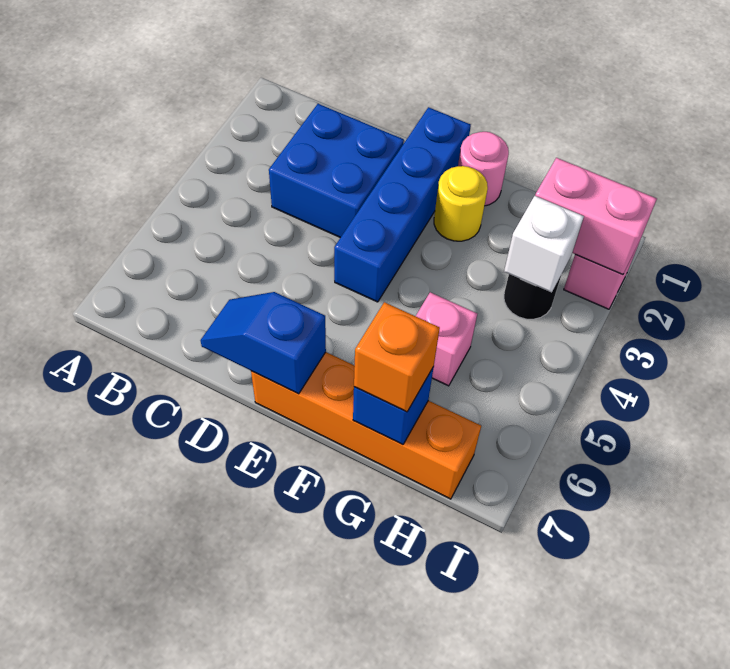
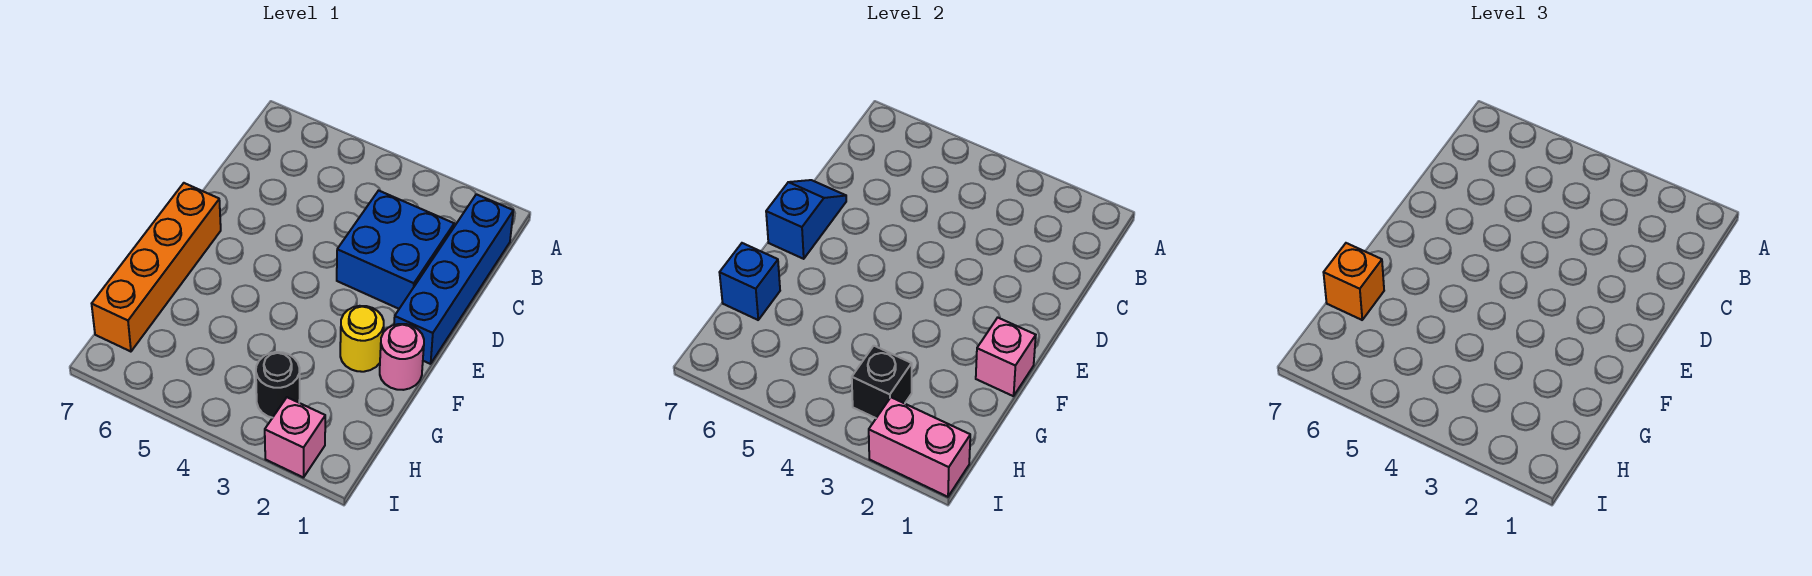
blue brick E1:E4 level 1 -> blue brick B1:E1 level 1
pink brick G5 level 1 -> pink brick F1 level 2
pink brick H2:I2 level 2 -> pink brick I1:I2 level 2
white brick H3 level 2 -> black brick H3 level 2

